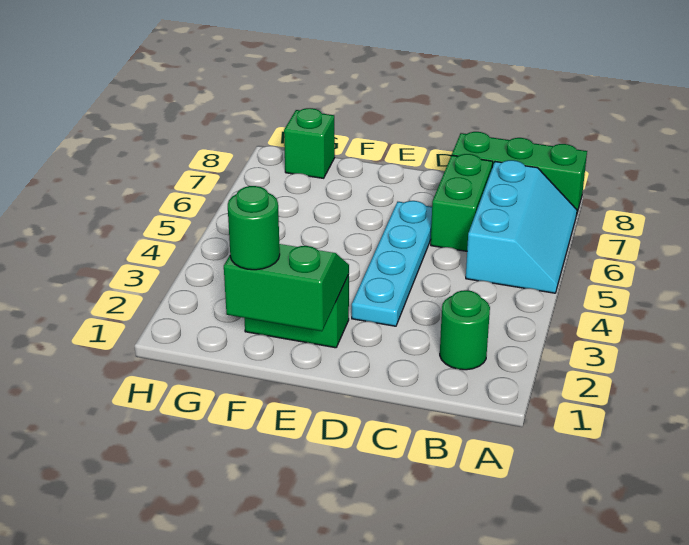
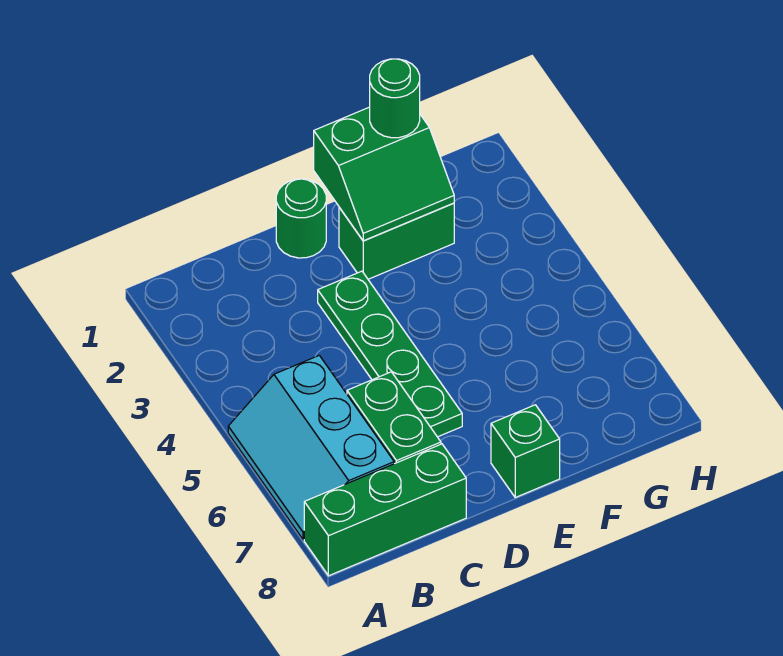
green round brick B2 level 1 -> green round brick D1 level 1
cyan plate D3:D6 level 1 -> green plate D3:D6 level 1
green brick G8 level 1 -> green brick E8 level 1

